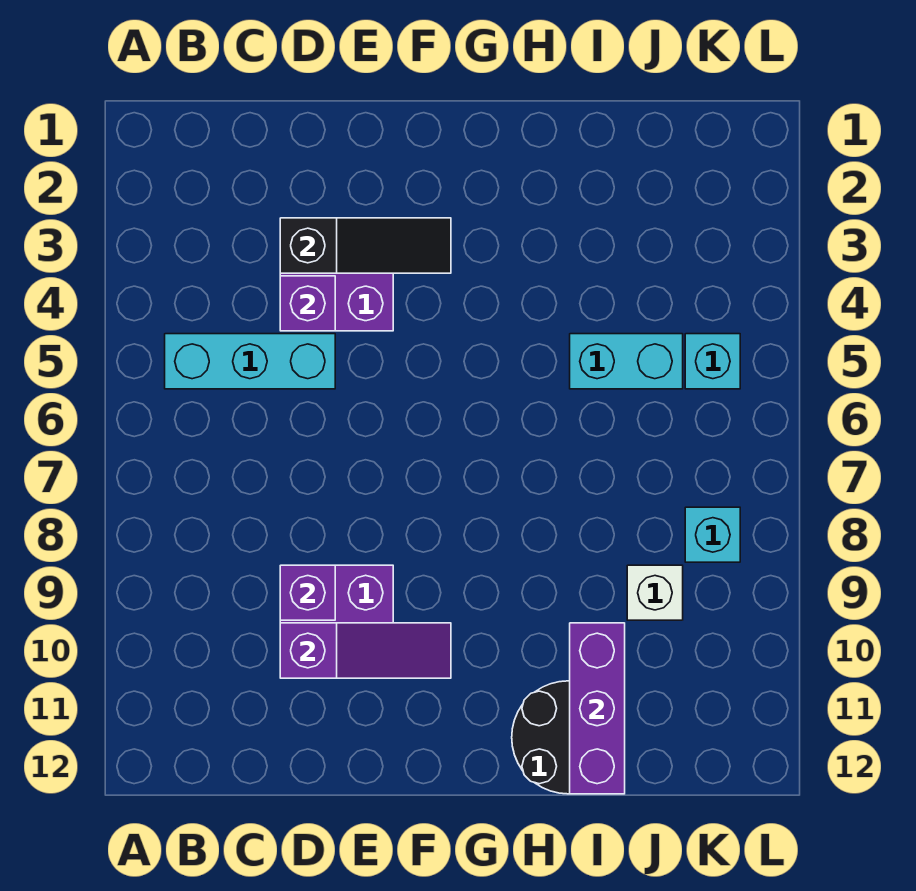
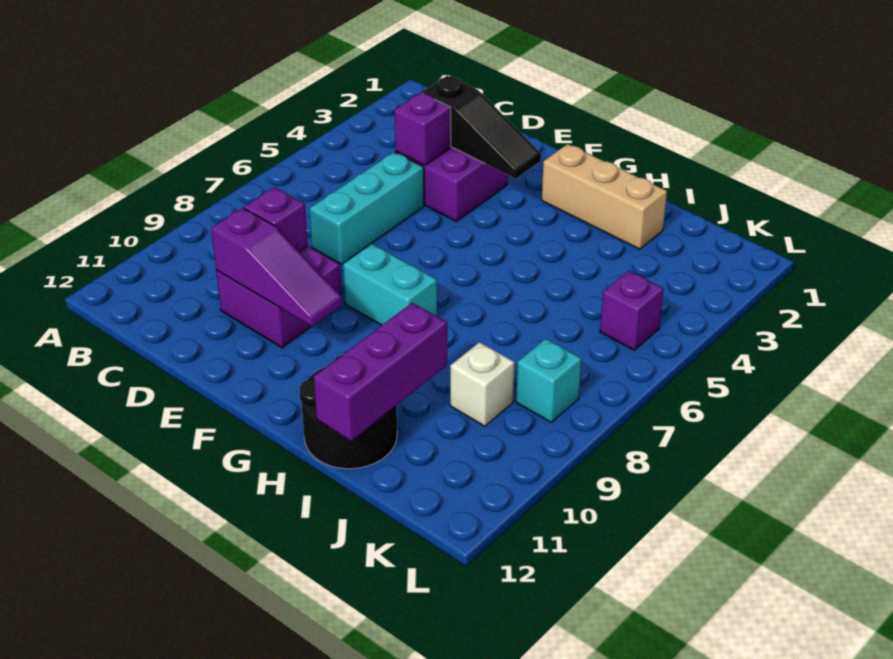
cyan brick B5:D5 level 1 -> cyan brick D5:D7 level 1
none -> tan brick G2:I2 level 1
cyan brick I5:J5 level 1 -> cyan brick F8:G8 level 1
cyan brick K5 level 1 -> purple brick K5 level 1

